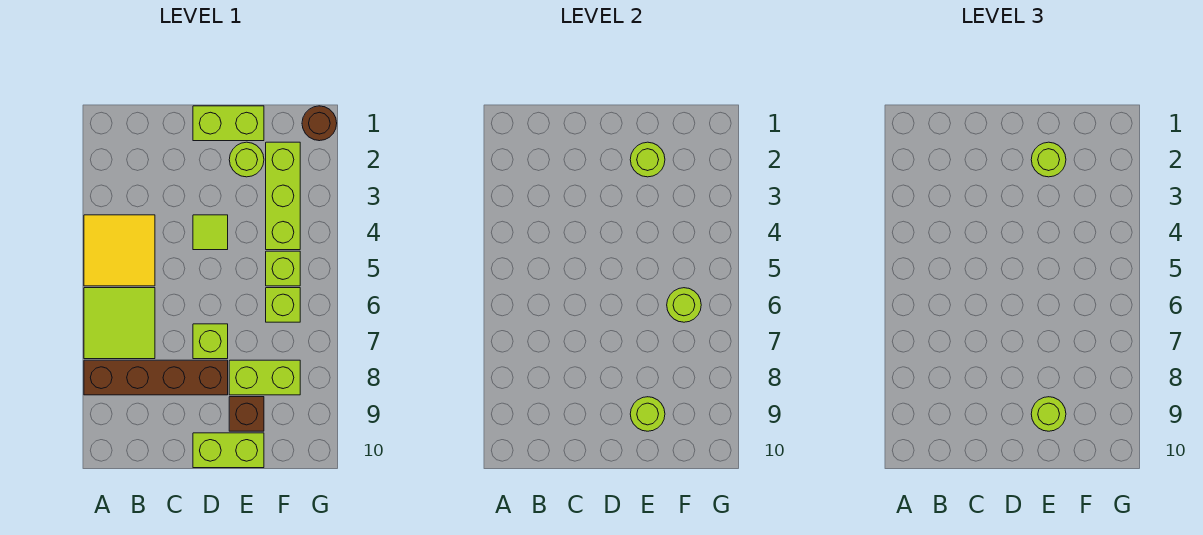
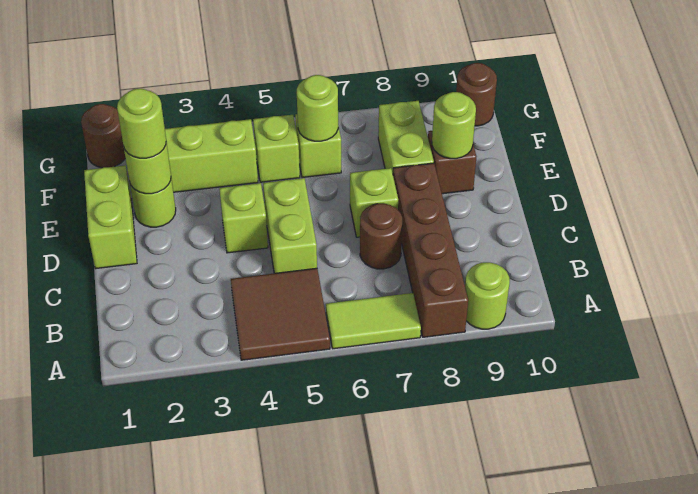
yellow tile A4:B5 level 1 -> brown tile A4:B5 level 1
lime tile A6:B7 level 1 -> lime tile A6:A7 level 1
none -> brown round brick C7 level 1
lime tile D4 level 1 -> lime brick D4 level 1
lime brick D10:E10 level 1 -> lime brick C5:D5 level 1
lime round brick E9 level 3 -> lime round brick A9 level 1
none -> brown round brick G10 level 1

